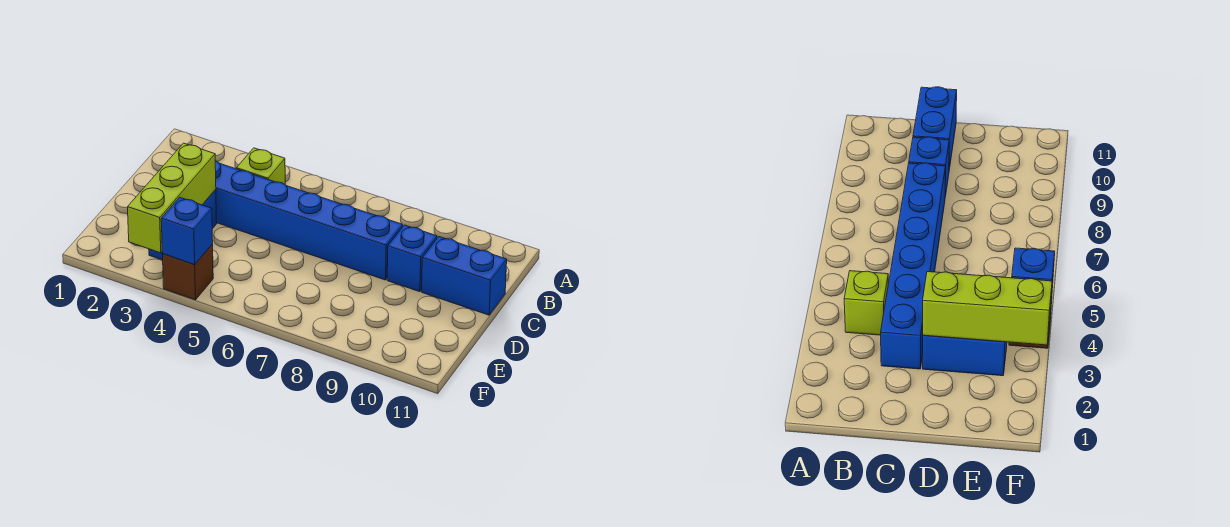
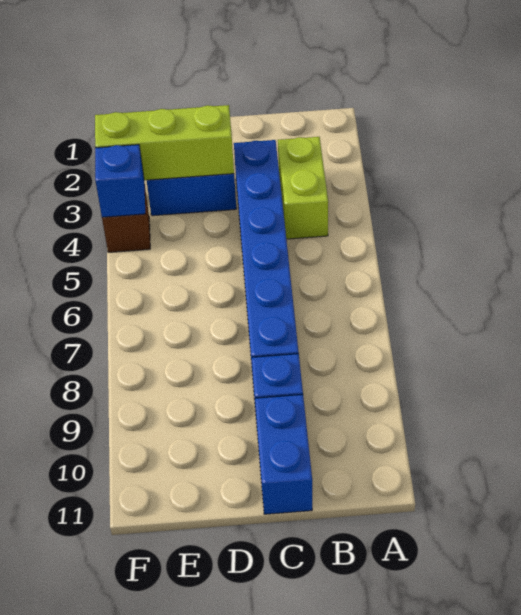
lime brick B4 level 1 -> lime brick B3:B4 level 1

